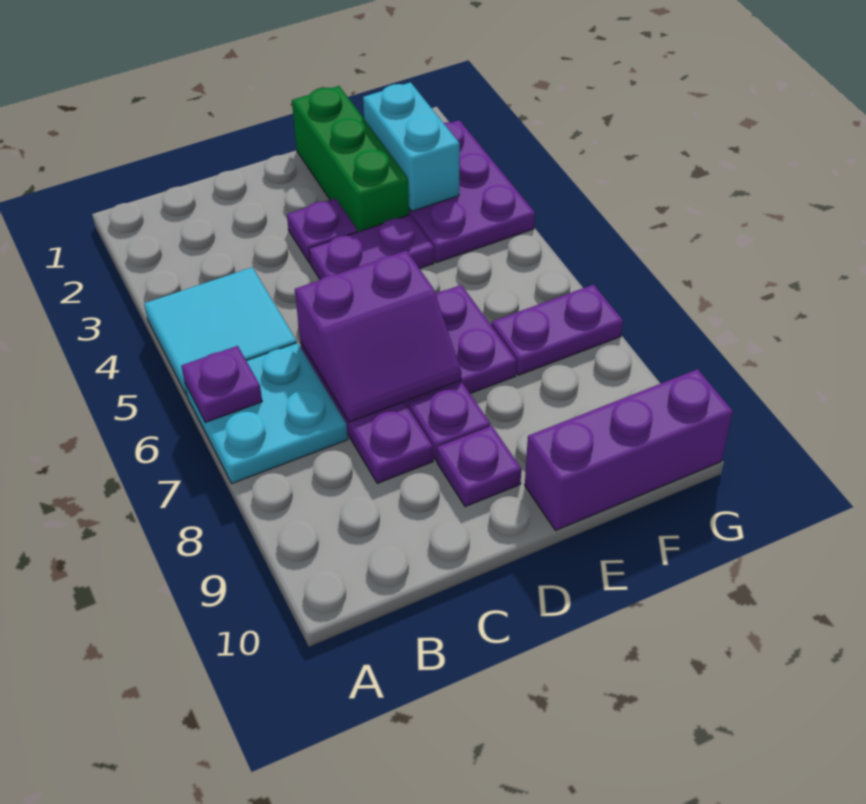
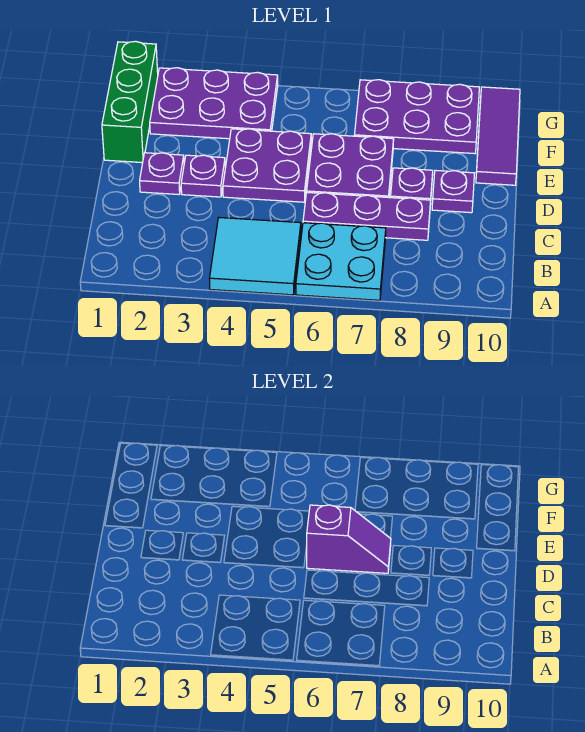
purple plate A6 level 2 -> purple plate D2 level 1
purple slope C6:D7 level 2 top 6 -> purple slope D6:D7 level 2 top 6
purple plate D4:E4 level 1 -> purple plate D4:E5 level 1
green brick E1:E3 level 1 -> green brick E1:G1 level 1
purple brick E10:G10 level 1 -> purple tile E10:G10 level 1
cyan brick F2:F3 level 2 -> none
purple plate F7:G7 level 1 -> purple plate F7:G9 level 1

